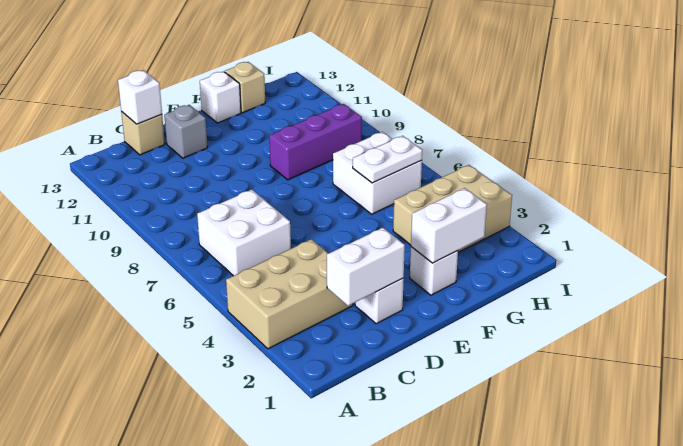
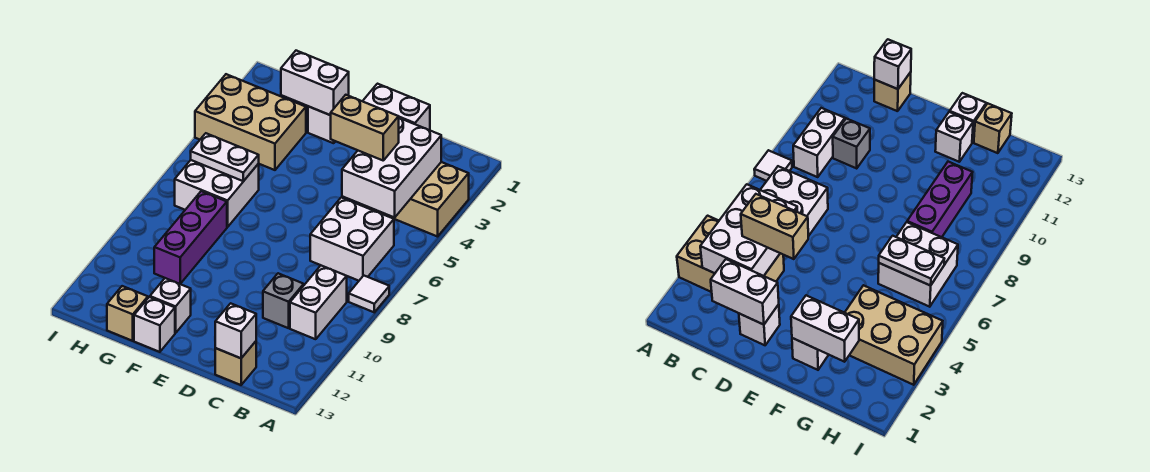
none -> white tile A8 level 1
none -> white brick B3:C5 level 2
none -> white brick B9:B10 level 1
none -> tan brick C4:D4 level 3
grey brick D12 level 1 -> grey brick C10 level 1
purple brick F9:H9 level 1 -> purple brick G8:G10 level 1
none -> white brick F12 level 1

